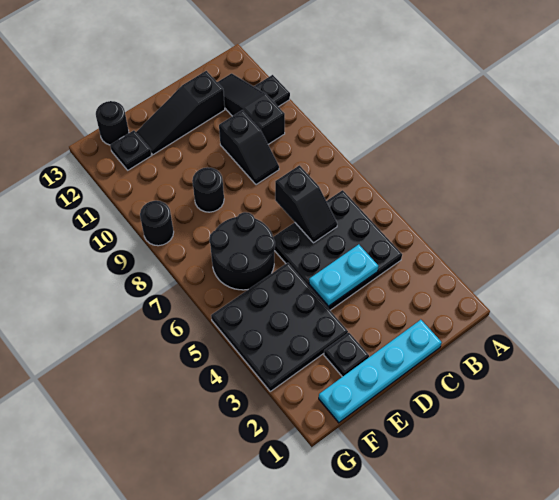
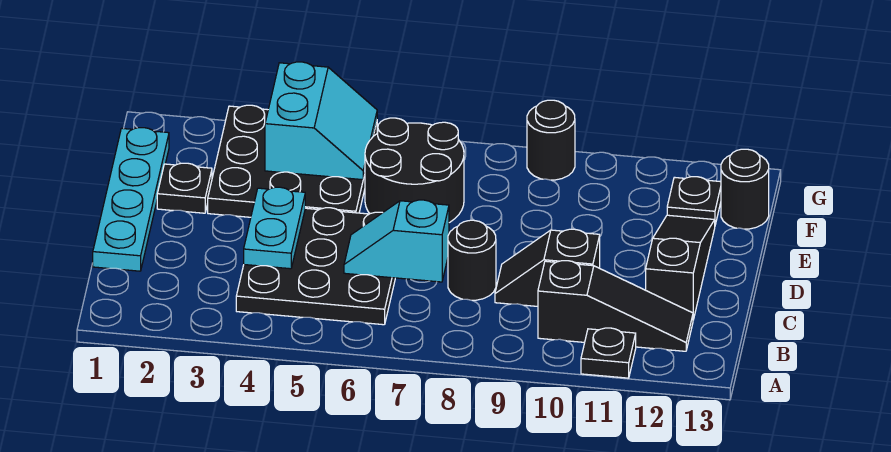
black slope C6:C7 level 2 top 7 -> cyan slope C6:C7 level 2 top 7
black round brick E9 level 1 -> black round brick C8 level 1
none -> cyan slope F4:G5 level 2 top 4

